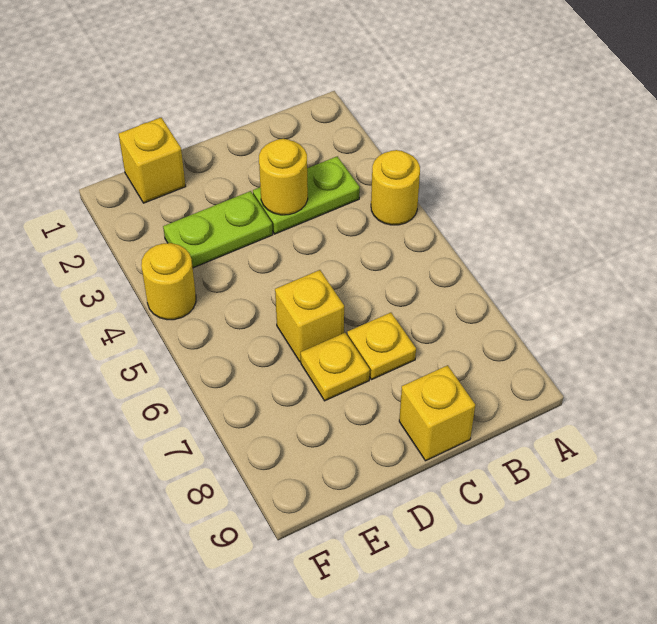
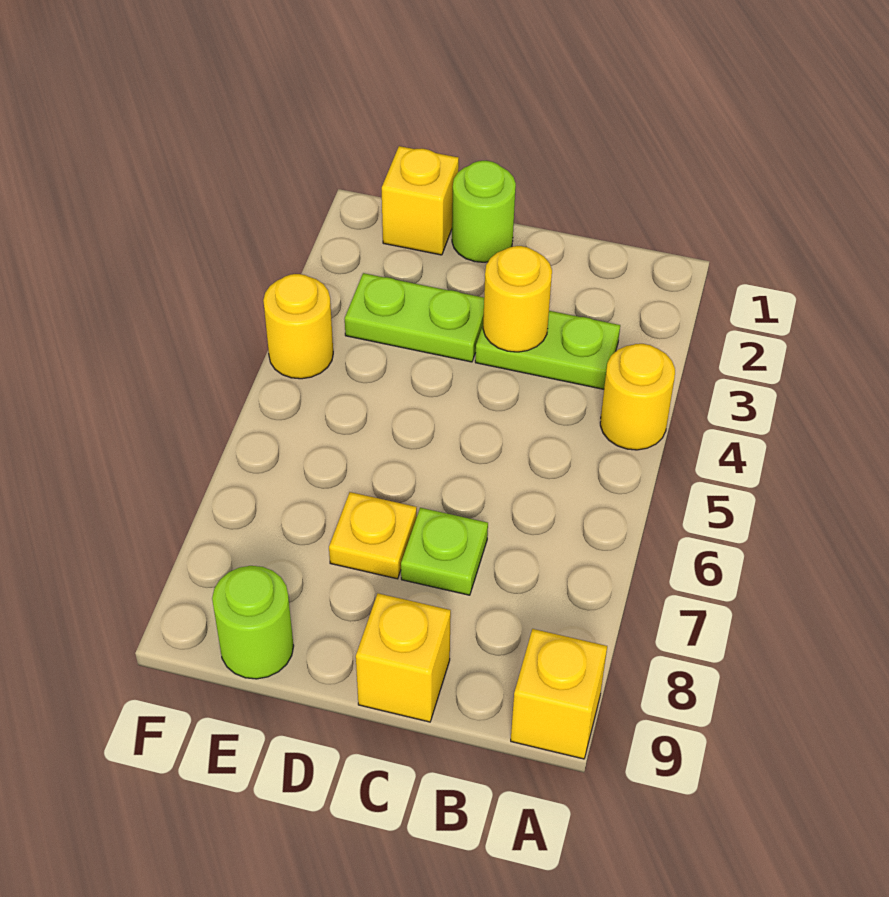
yellow plate C7 level 1 -> lime plate C7 level 1
none -> lime round brick D1 level 1
yellow brick D6 level 1 -> yellow brick A9 level 1
none -> lime round brick E9 level 1

